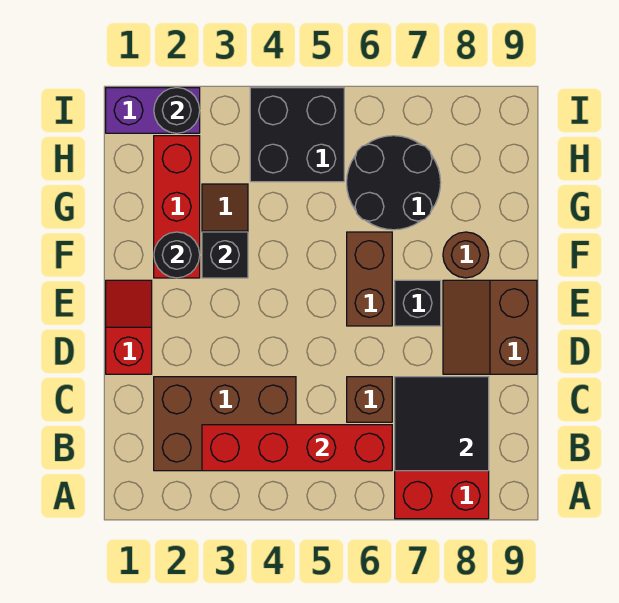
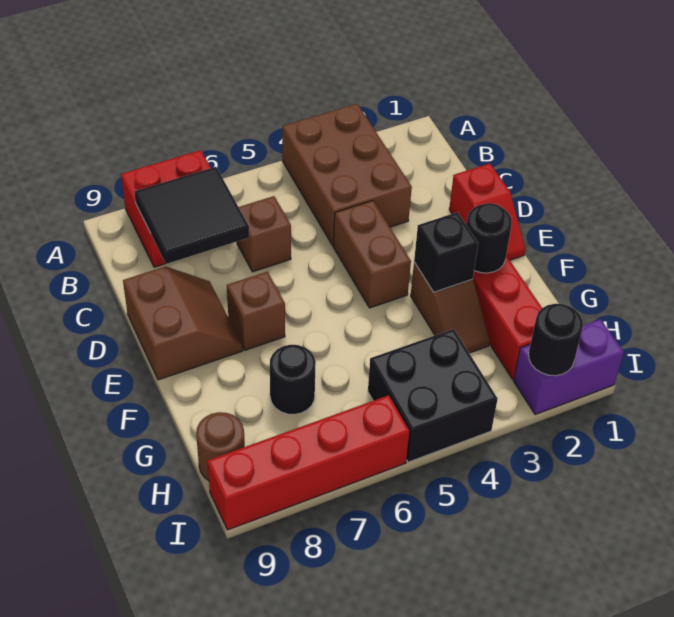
brown brick B2:C4 level 1 -> brown brick A3:C4 level 1
red brick B3:B6 level 2 -> red brick I6:I9 level 1
brown brick E6:F6 level 1 -> brown brick D4:E4 level 1
black brick E7 level 1 -> brown brick E7 level 1
brown round brick F8 level 1 -> brown round brick H9 level 1
black round brick G6:H7 level 1 -> black round brick G7 level 1

